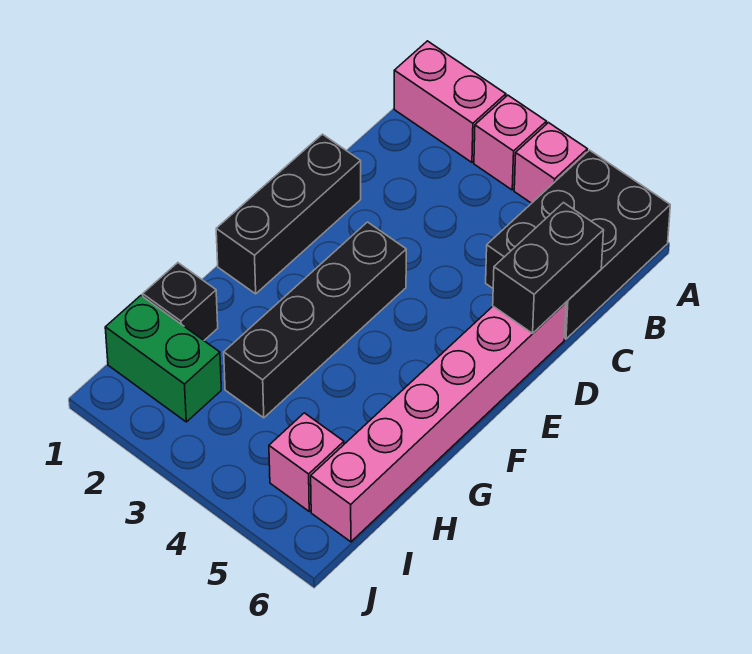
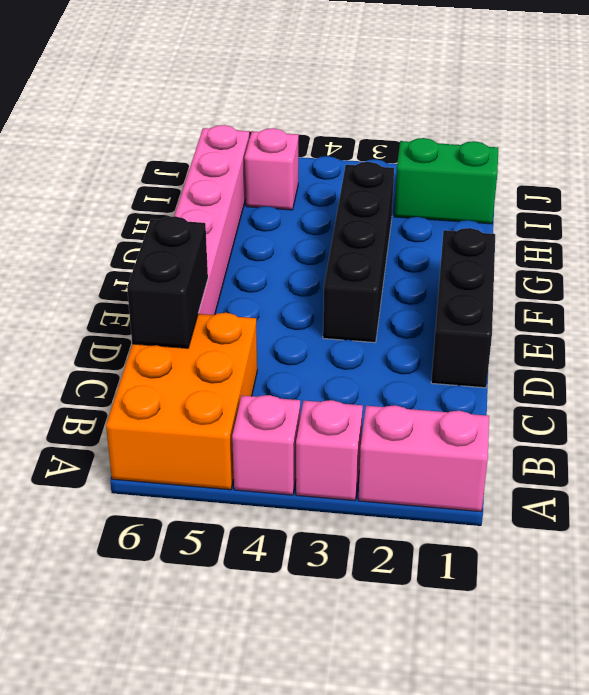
black brick A5:C6 level 1 -> orange brick A5:C6 level 1
black brick H1 level 1 -> none

